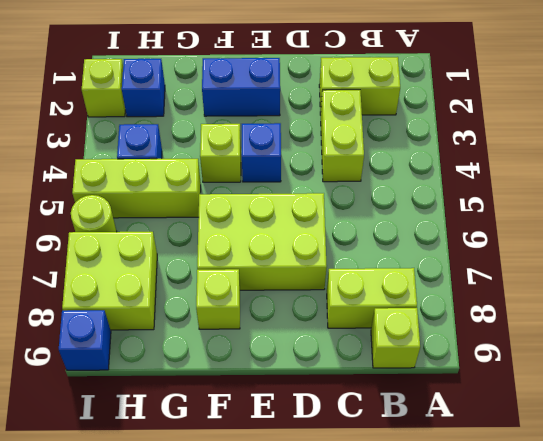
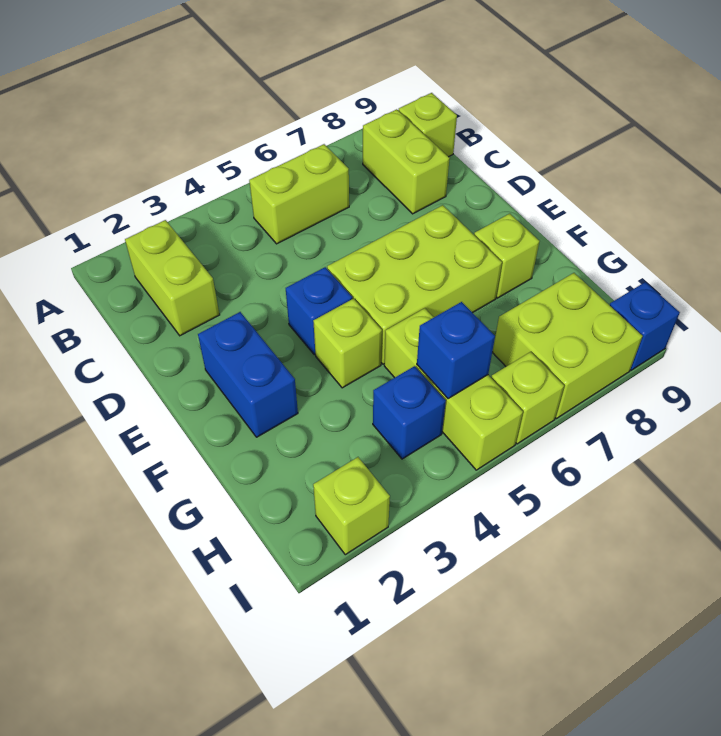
lime brick C3:C4 level 1 -> lime brick B5:B6 level 1
lime brick D6:F7 level 1 -> lime brick E5:F7 level 1
blue brick H2 level 1 -> blue brick H5 level 2
lime round brick I6 level 1 -> lime brick I6 level 1

